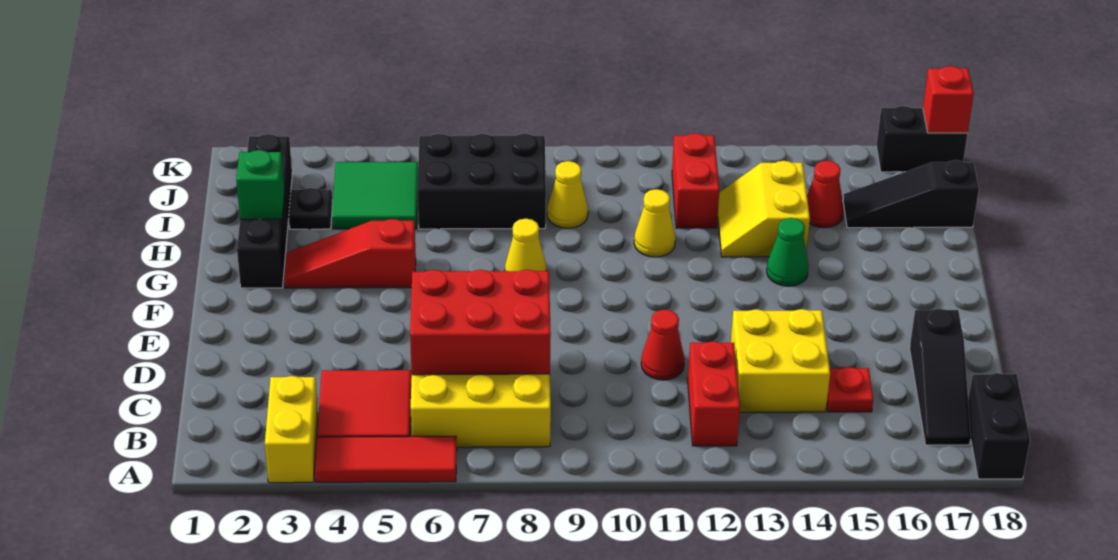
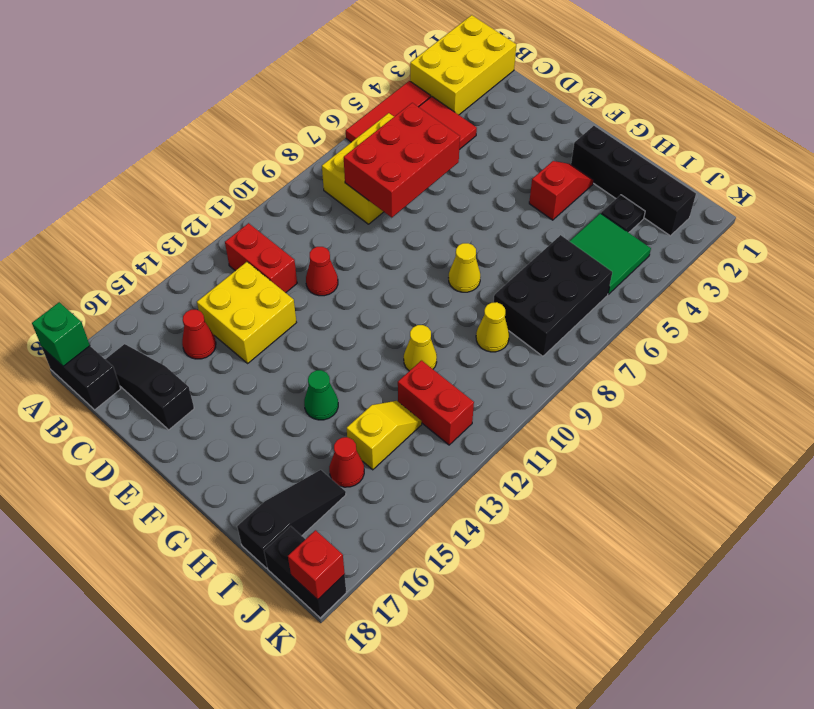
yellow brick A3:B3 level 1 -> yellow brick A1:B3 level 1
red plate C15 level 1 -> red cone C15 level 1
red slope G3:G5 level 1 top 5 -> red slope G3:G4 level 1 top 4
green brick H2 level 2 -> green brick A18 level 2
yellow slope H13:I14 level 1 top 14 -> yellow slope I13:I14 level 1 top 14
black brick K17:K18 level 1 -> black brick J18:K18 level 1

